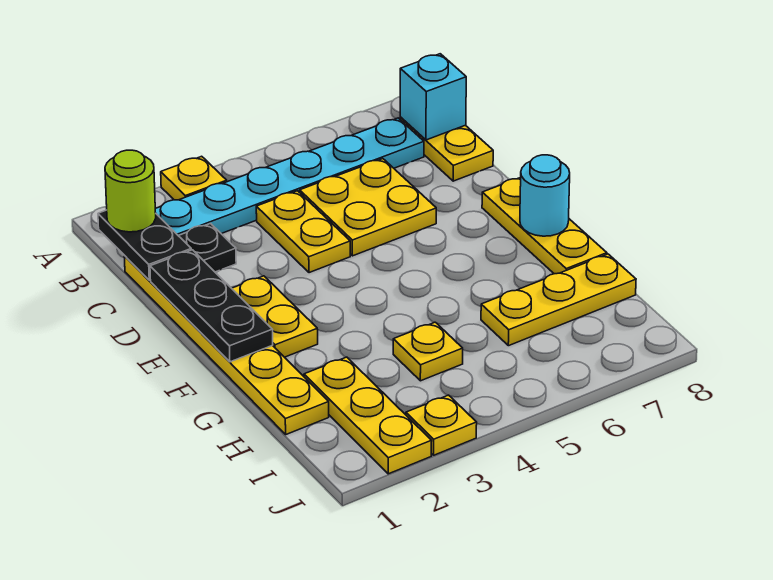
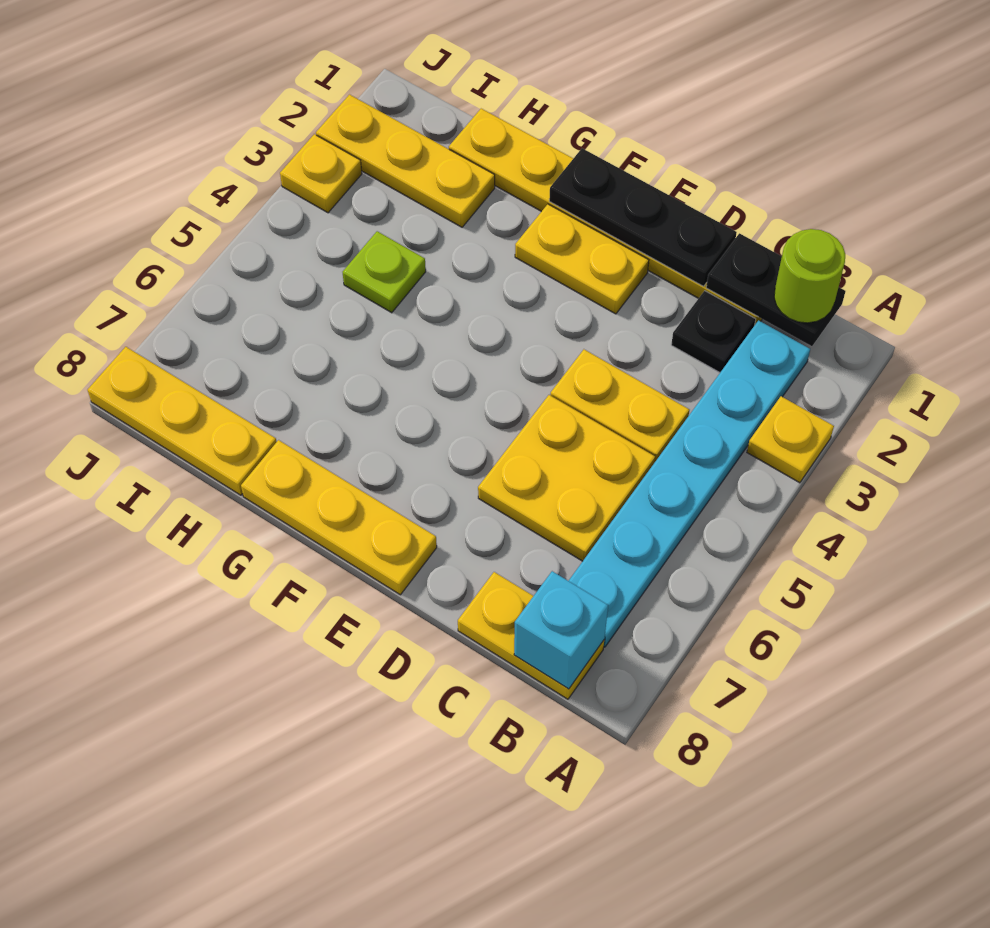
cyan round brick F8 level 2 -> none
yellow plate H4 level 1 -> lime plate H4 level 1
yellow plate H6:H8 level 1 -> yellow plate H8:J8 level 1

